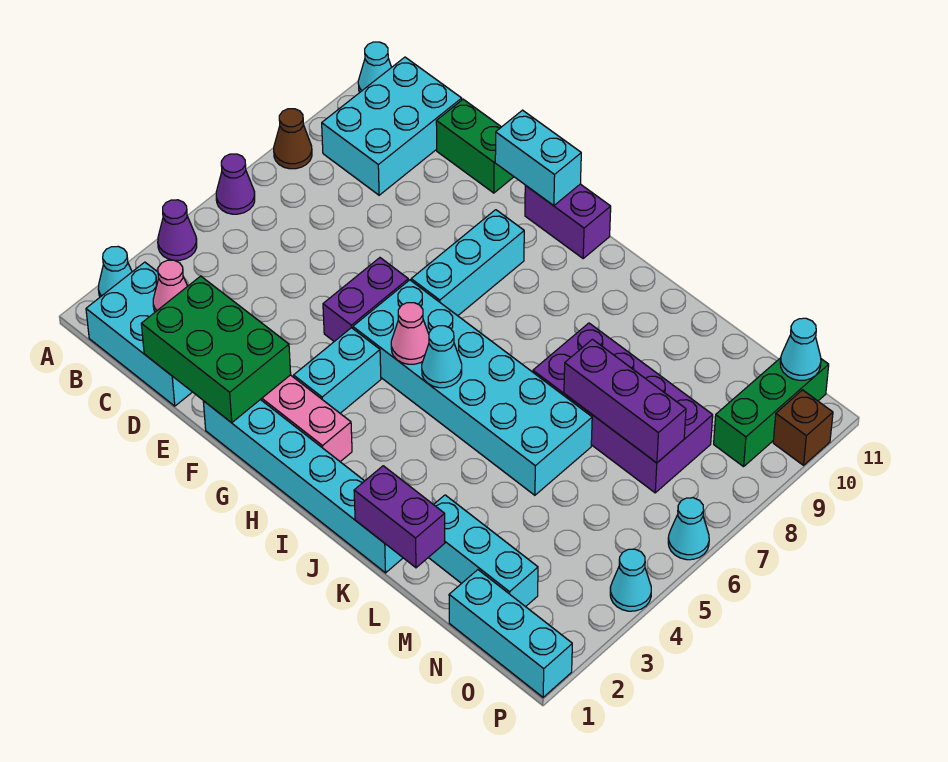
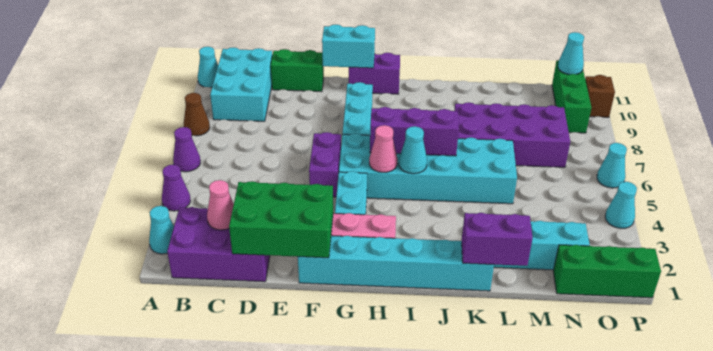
cyan brick B1:D2 level 1 -> purple brick B1:D2 level 1
purple brick L7:N7 level 2 -> purple brick H6:J6 level 2
cyan brick N1:P1 level 1 -> green brick N1:P1 level 1

